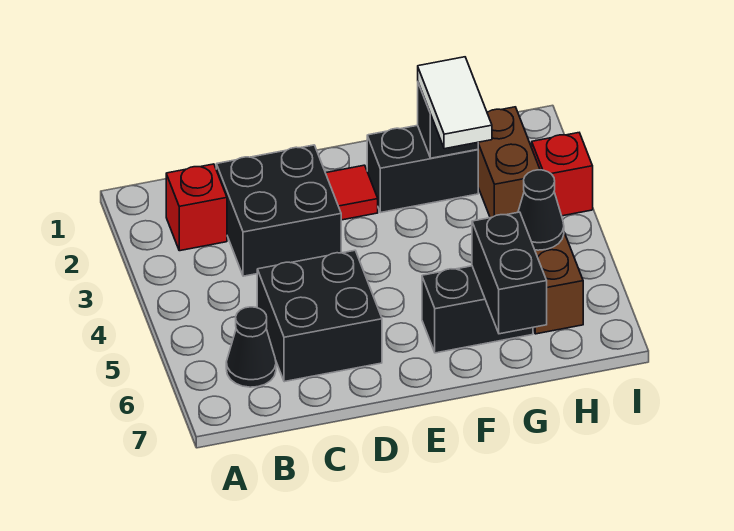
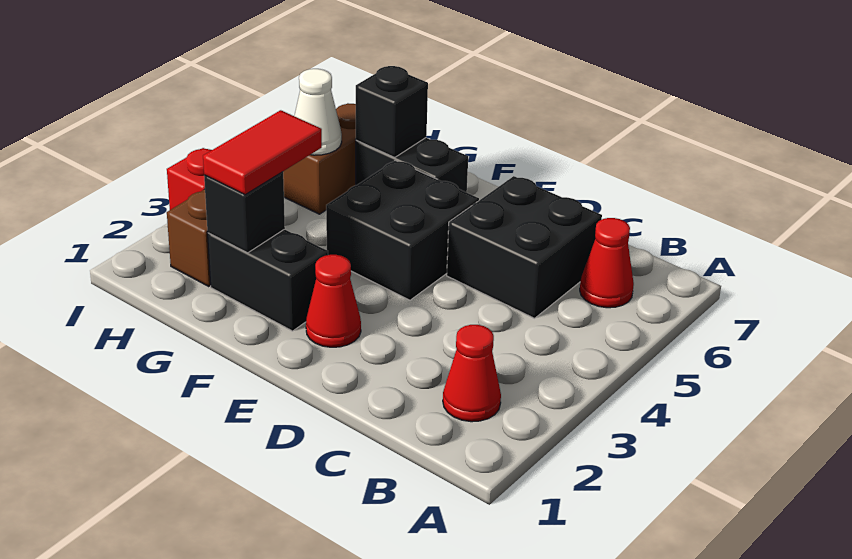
red brick B2 level 1 -> red cone B2 level 1
black cone B6 level 1 -> red cone B6 level 1
black brick C2:D3 level 1 -> black brick E4:F5 level 1
red tile E2 level 1 -> red cone E2 level 1
white tile G2:G3 level 3 -> red tile G2:G3 level 3
black brick G6:G7 level 2 -> black brick G6 level 2
black cone H5 level 2 -> white cone H5 level 2

